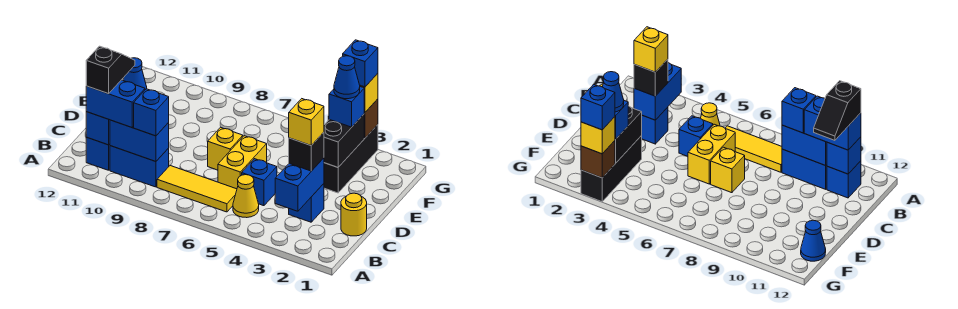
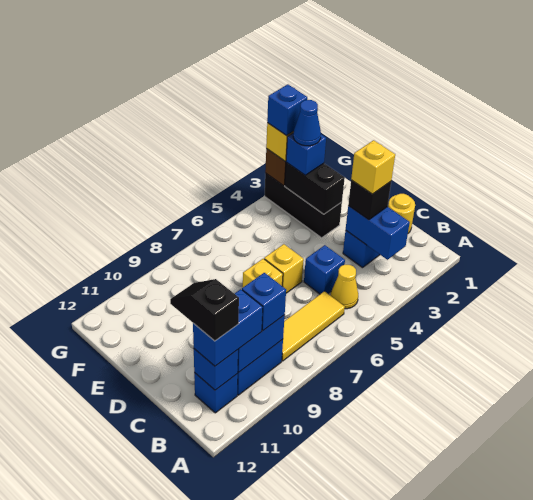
yellow brick C6:D6 level 1 -> yellow brick D6 level 1
blue cone F12 level 1 -> none

